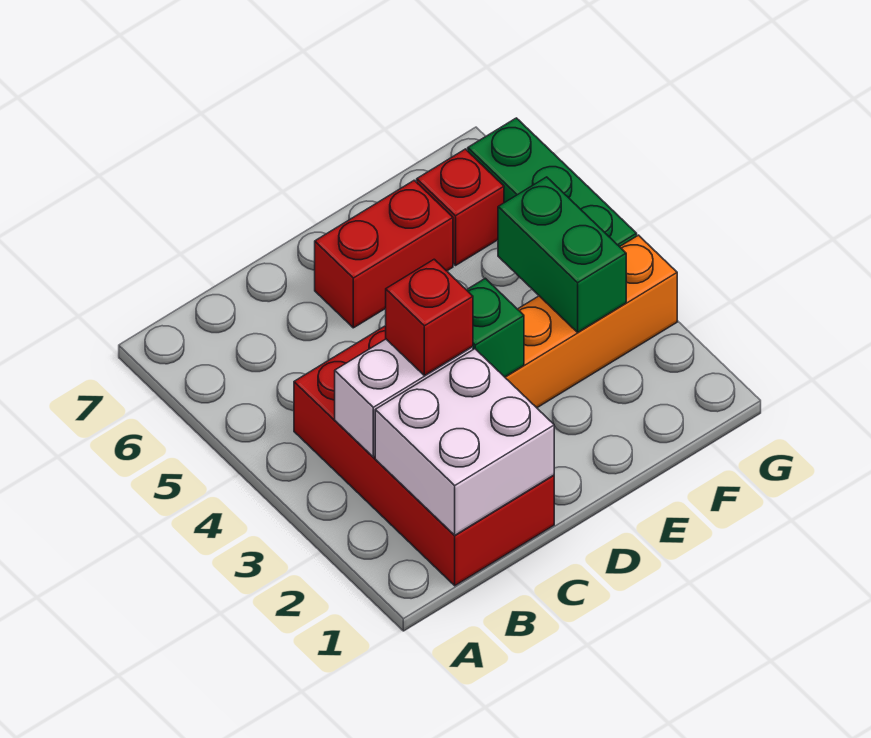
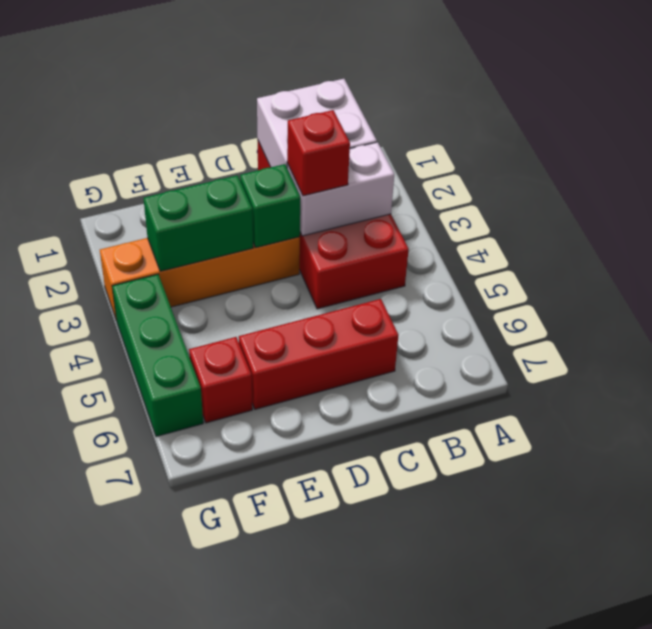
red brick D6:E6 level 1 -> red brick C6:E6 level 1
green brick F3:F4 level 2 -> green brick E3:F3 level 2

